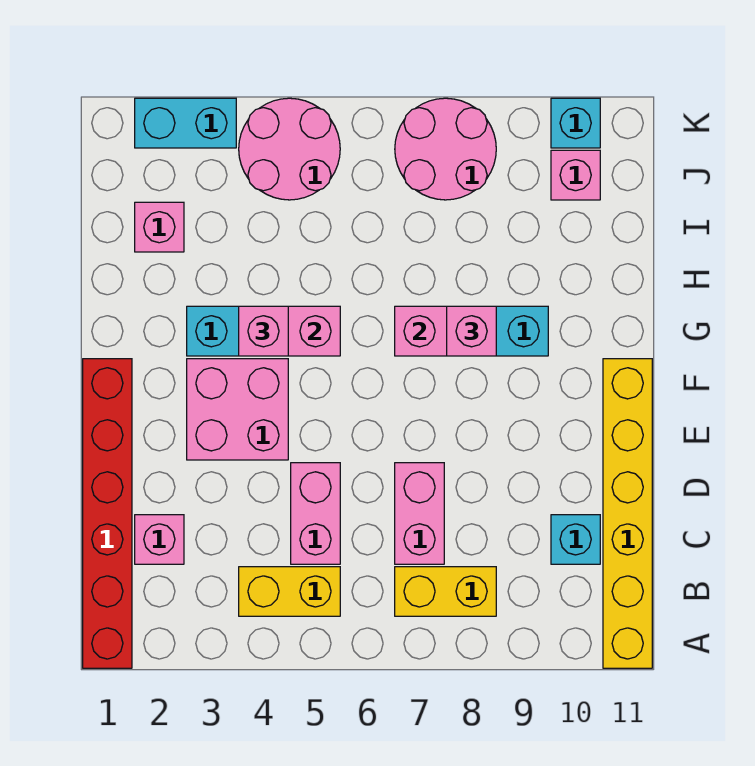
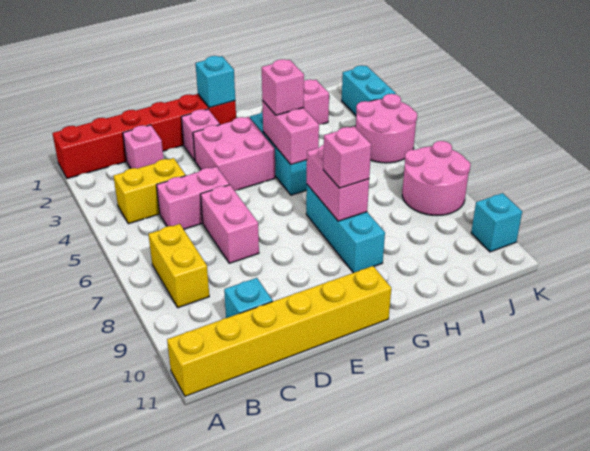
yellow brick B4:B5 level 1 -> yellow brick B4:C4 level 1
pink brick C7:D7 level 1 -> pink brick D6:D7 level 1
none -> cyan brick F1 level 2
pink brick J10 level 1 -> pink brick E2 level 1

